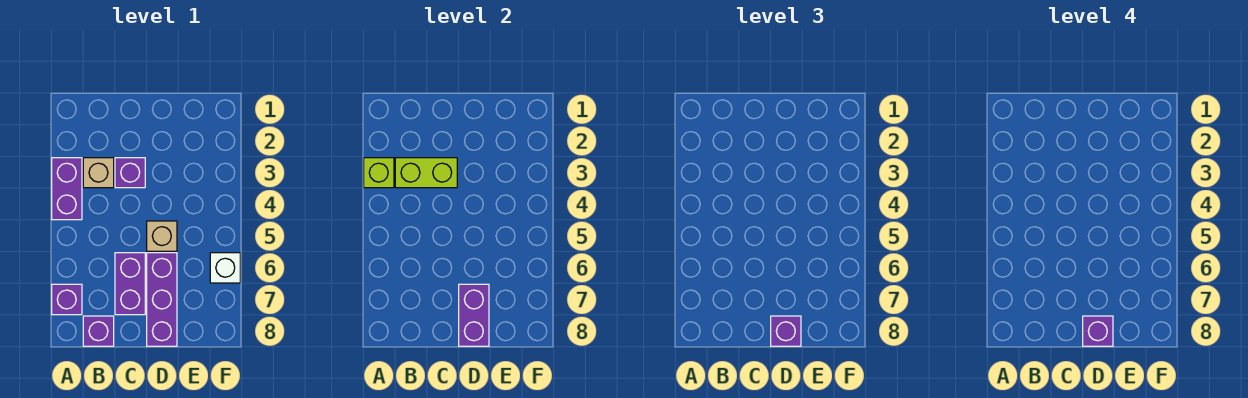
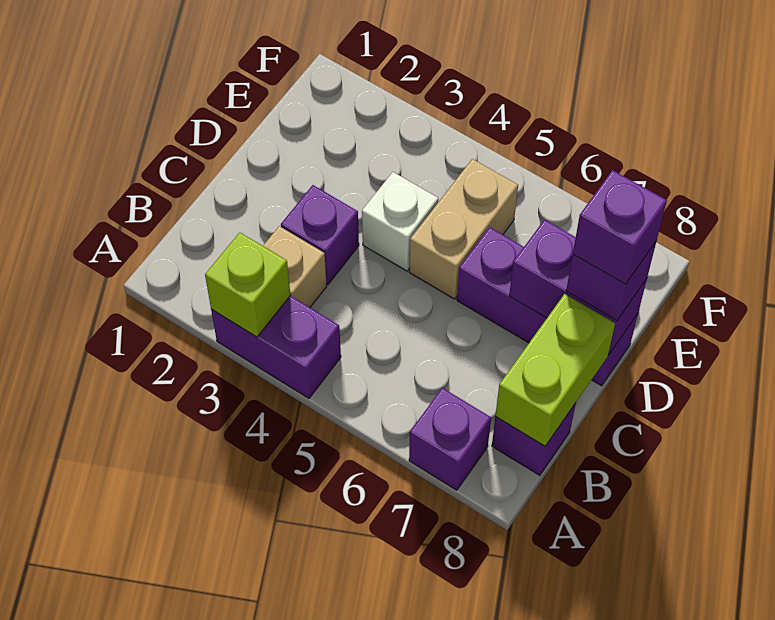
lime brick B3:C3 level 2 -> lime brick B8:C8 level 2
purple brick C6:C7 level 1 -> none
tan brick D5 level 1 -> tan brick D5:E5 level 1
white brick F6 level 1 -> white brick D4 level 1

